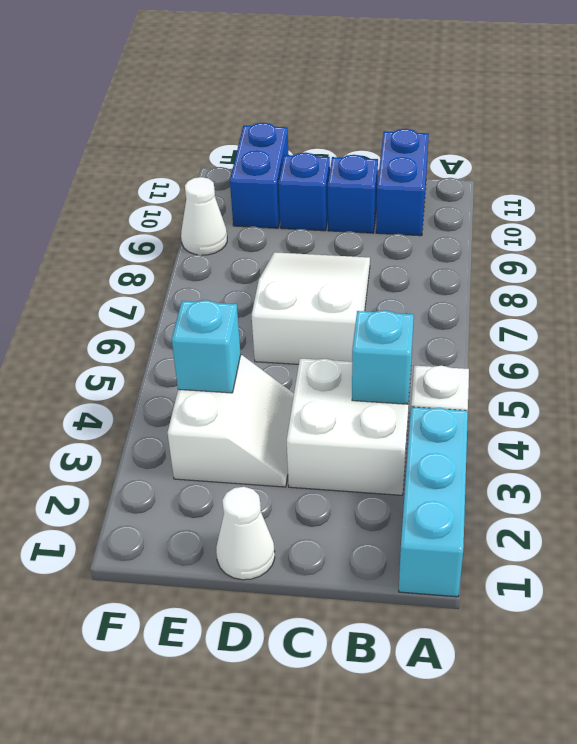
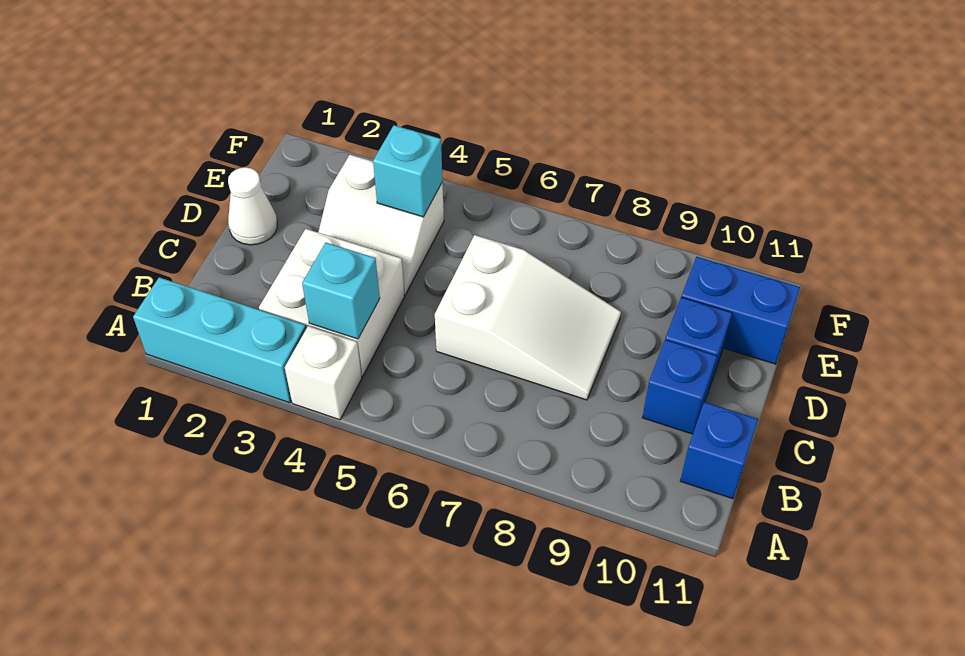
blue brick B10:B11 level 1 -> blue brick B11 level 1
white cone F9 level 1 -> none

